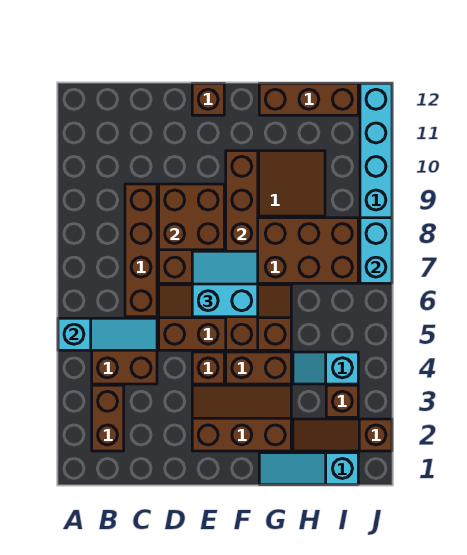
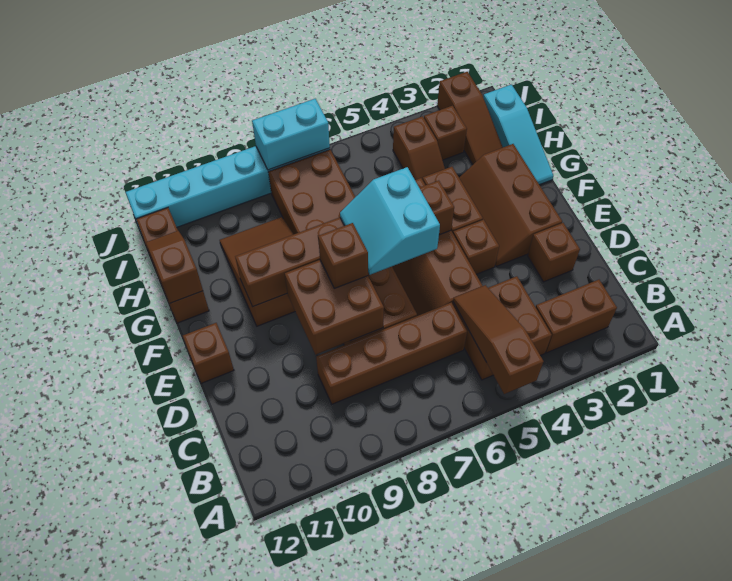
cyan slope A5:C5 level 2 top A -> brown slope A5:C5 level 2 top A
none -> brown brick D2 level 1
none -> brown brick E8 level 3
none -> brown slope G12:H12 level 2 top G
cyan slope H4:I4 level 1 top I -> brown slope H4:I4 level 1 top I

